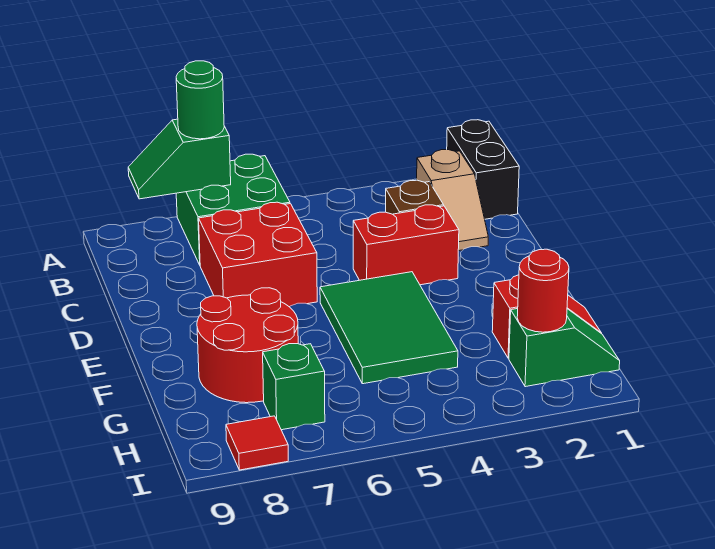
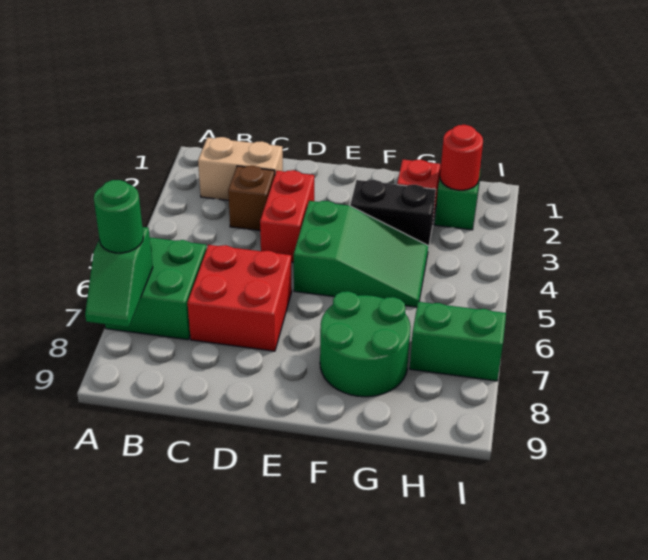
black brick A1:B1 level 1 -> black brick F3:G3 level 1
tan slope B2:C2 level 1 top B -> tan brick B2:C2 level 1
green tile E4:G5 level 1 -> green slope E4:G5 level 1 top E
red round brick F7:G8 level 1 -> green round brick F7:G8 level 1
green brick H7 level 1 -> green brick H7:I7 level 1
red tile I8 level 1 -> none

